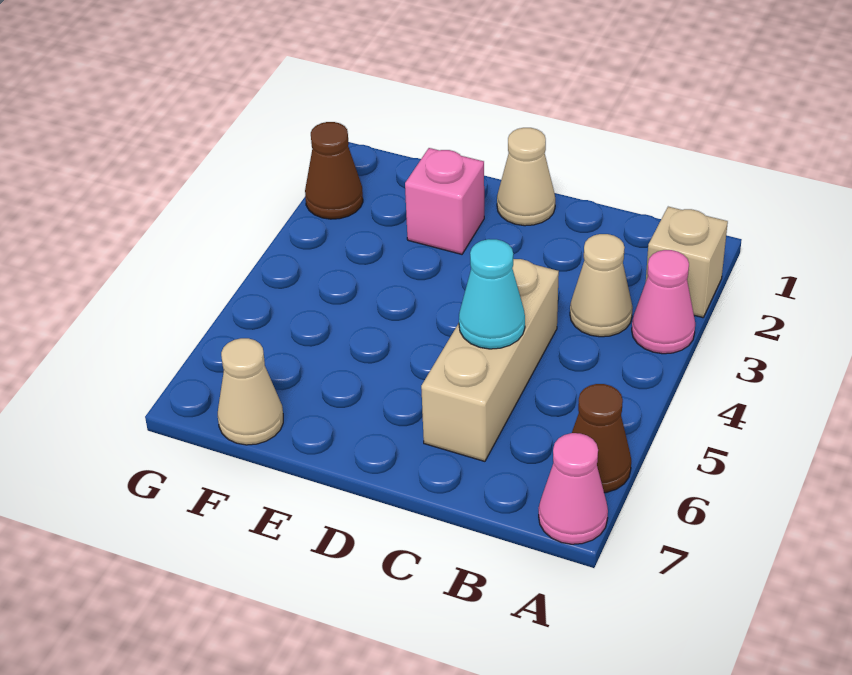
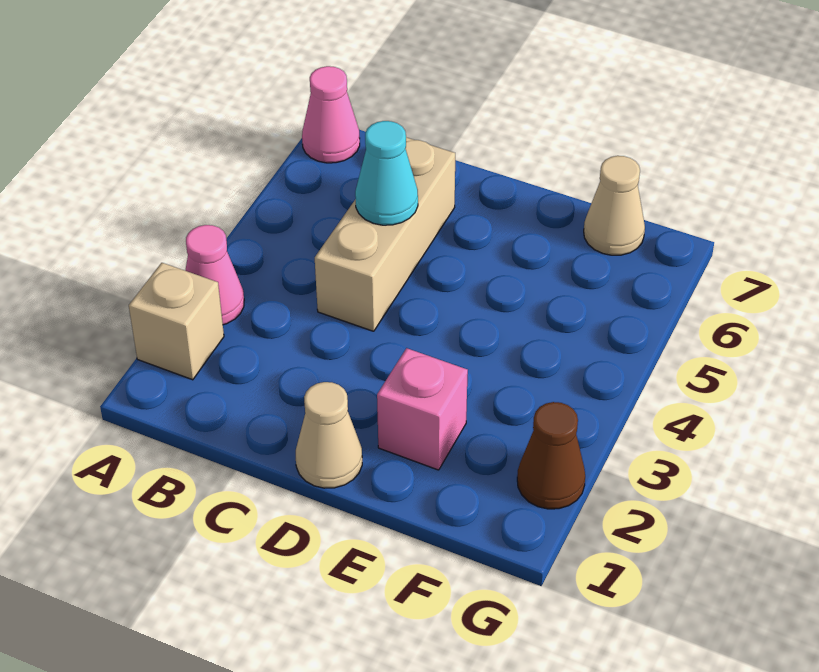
brown cone A6 level 1 -> none
tan cone B3 level 1 -> none

